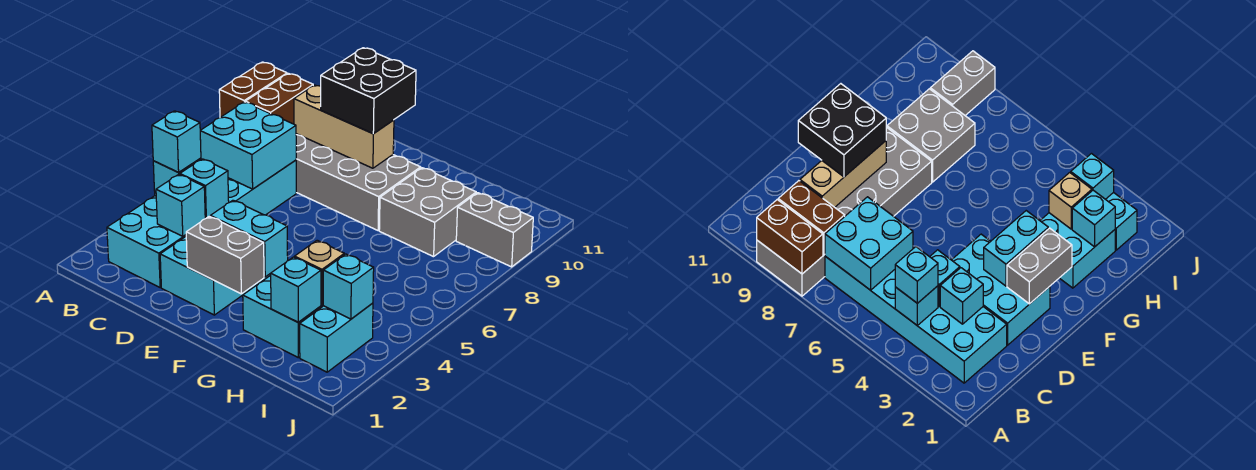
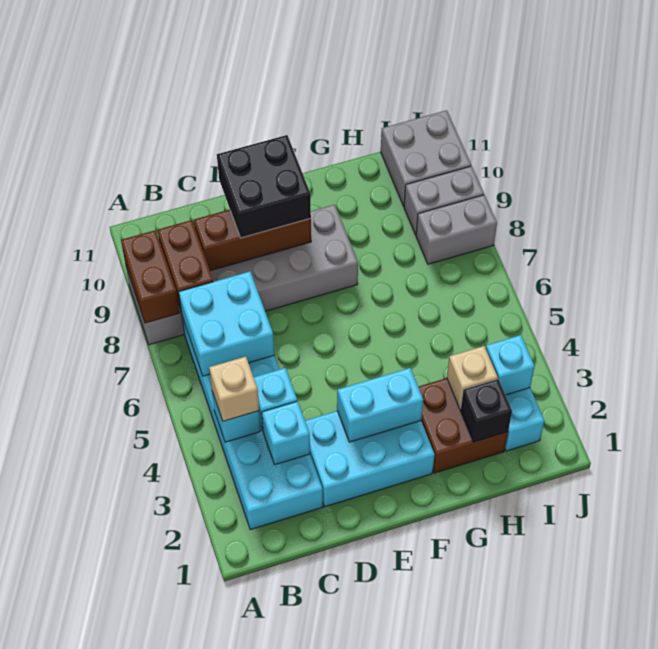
cyan brick B4 level 3 -> tan brick B4 level 3
tan brick C9:E9 level 2 -> brown brick C9:E9 level 2
cyan brick D2:E4 level 1 -> cyan brick D2:F3 level 1
grey brick E2:F2 level 2 -> grey brick I8:J8 level 1
cyan brick G2:H3 level 1 -> brown brick G2:H3 level 1
grey brick G8:H9 level 1 -> grey brick I10:J11 level 1
cyan brick H2 level 2 -> black brick H2 level 2

